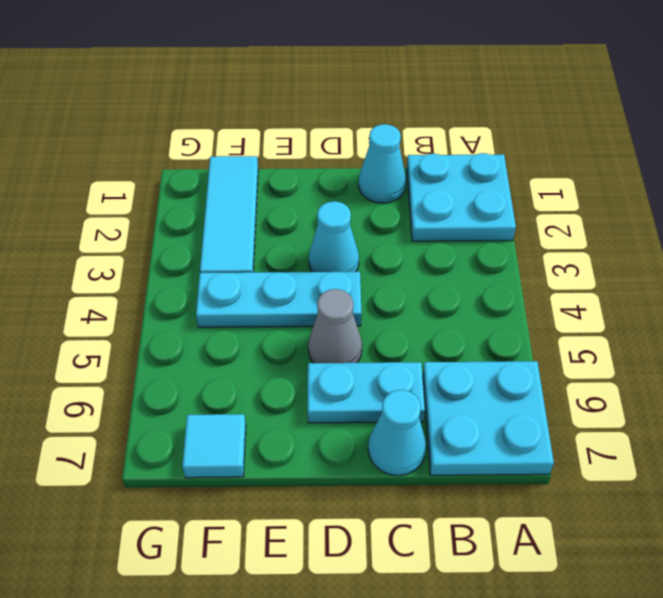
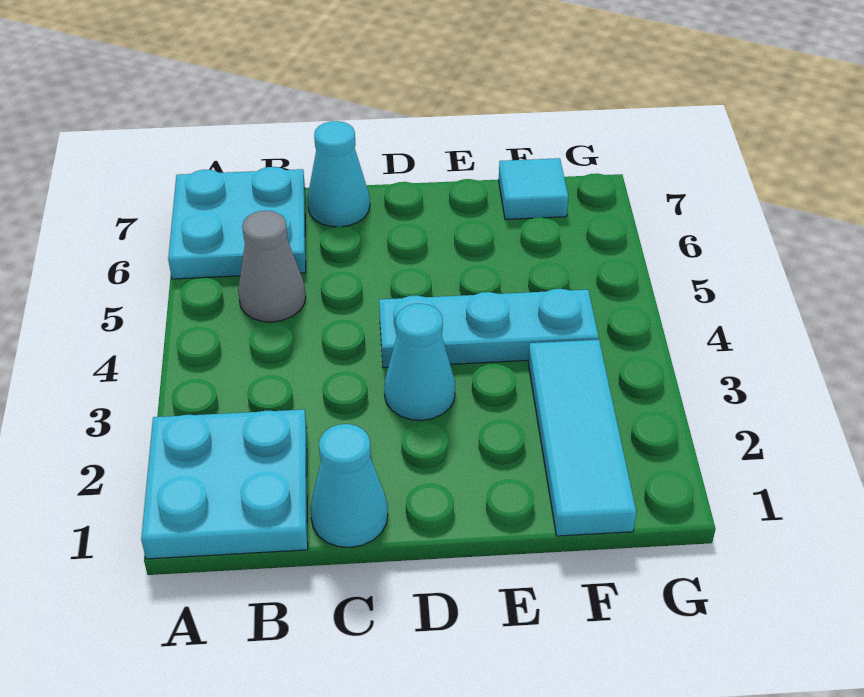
cyan plate C6:D6 level 1 -> none
grey cone D5 level 1 -> grey cone B5 level 1

